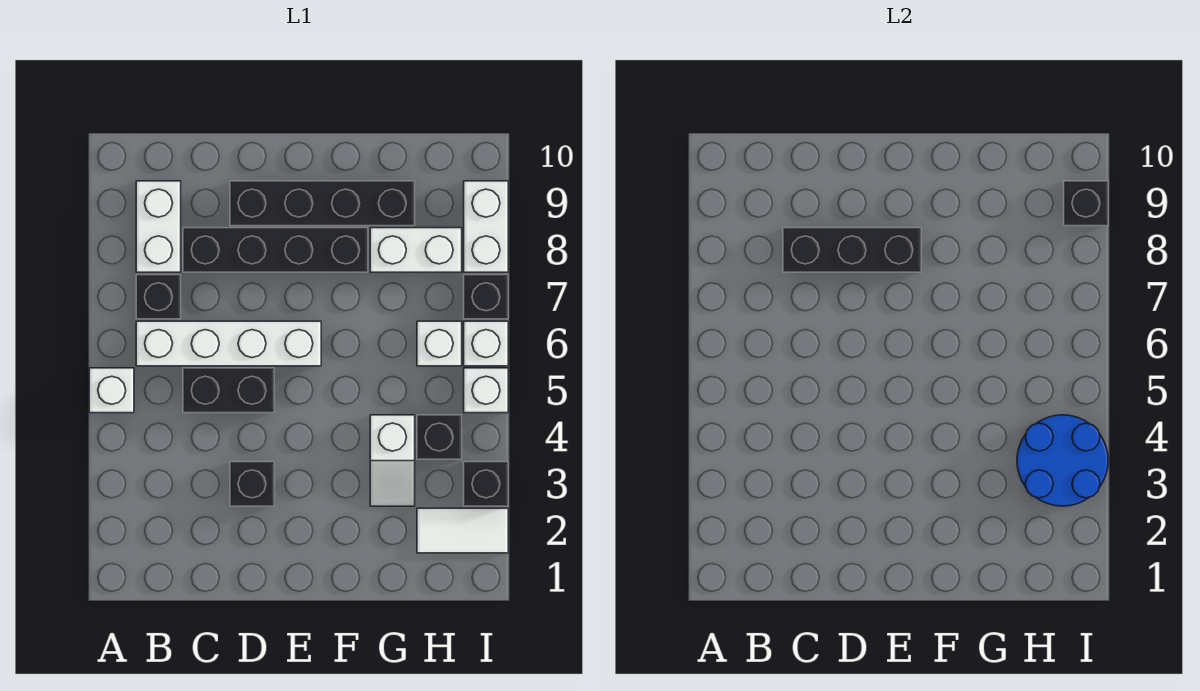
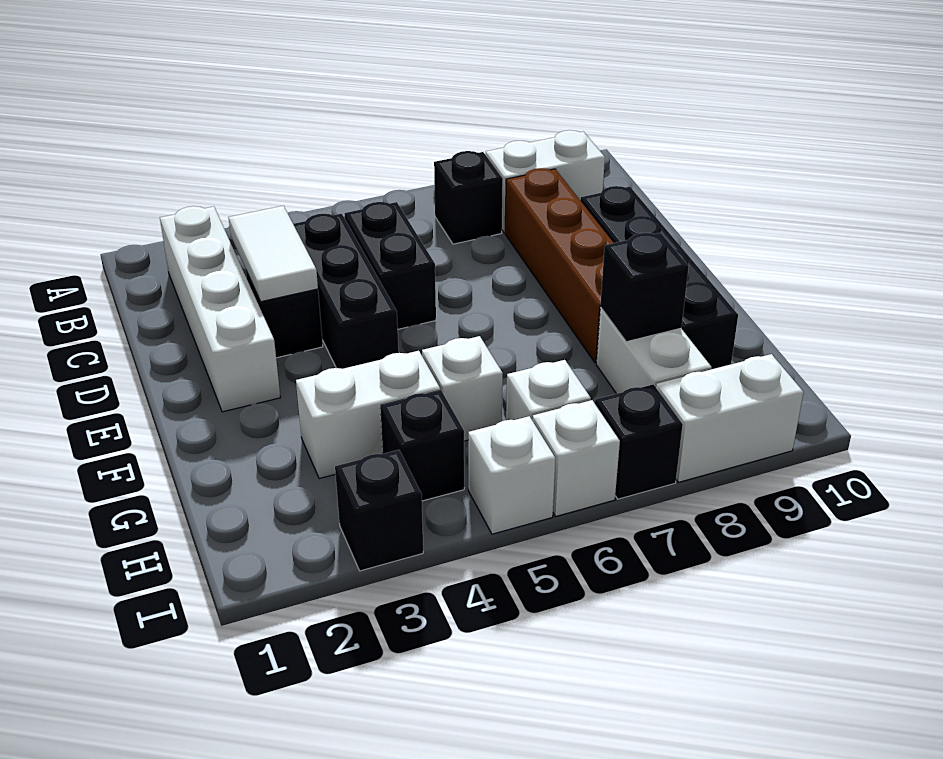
white brick A5 level 1 -> white brick G5 level 1
white brick B6:E6 level 1 -> white brick B2:E2 level 1
black brick C8:F8 level 1 -> brown brick C8:F8 level 1
black brick C8:E8 level 2 -> black brick C4:E4 level 1
white slope G3:G4 level 1 top 4 -> white brick G3:G4 level 1
white tile H2:I2 level 1 -> white tile C3:D3 level 2
blue round brick H3:I4 level 2 -> none
black brick I9 level 2 -> black brick G8 level 2

